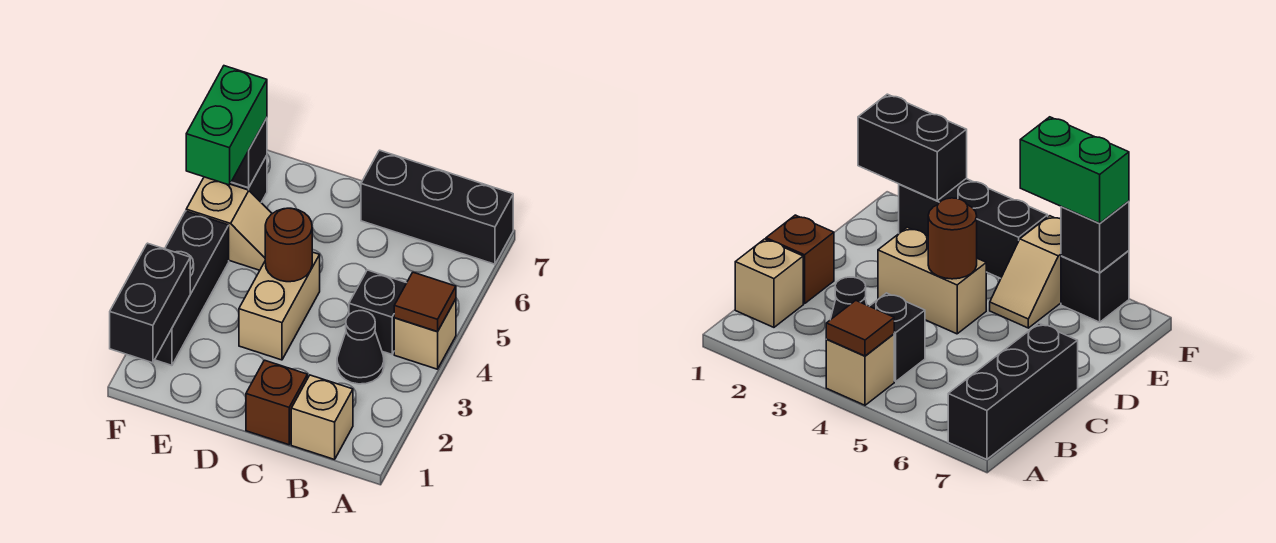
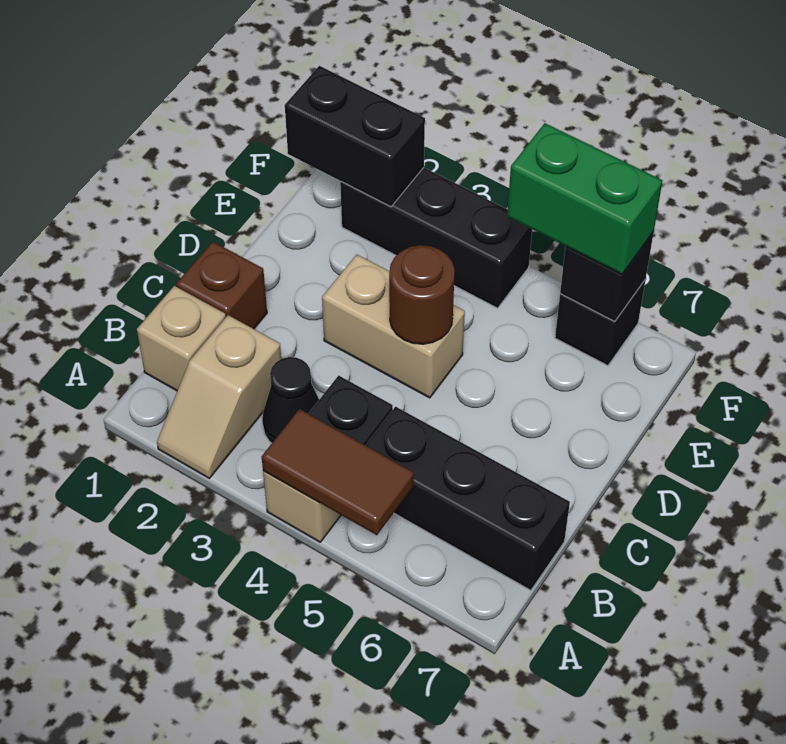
brown tile A4 level 2 -> brown tile A4:A5 level 2
black brick A7:C7 level 1 -> black brick B5:B7 level 1
tan slope E5:F5 level 1 top F -> tan slope A2:B2 level 1 top B

